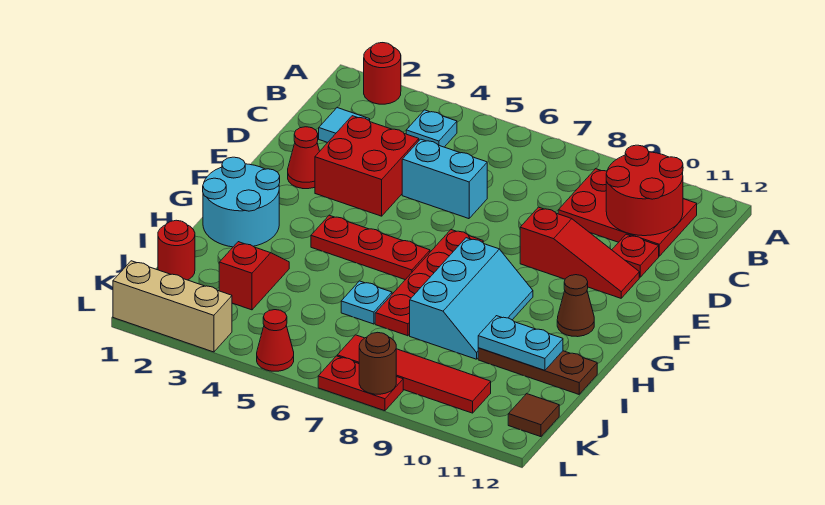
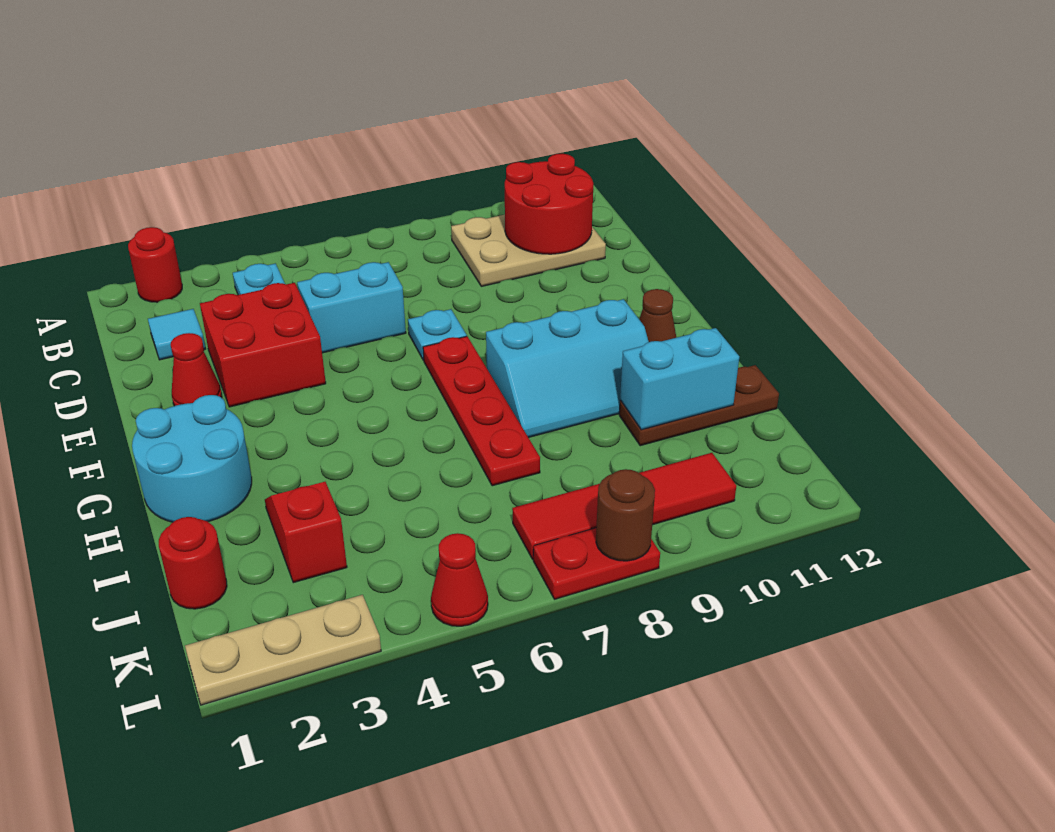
red plate B9:C11 level 1 -> tan plate B9:C11 level 1
red plate D11 level 1 -> none
red slope E9:E11 level 1 top 9 -> none
red plate G4:G6 level 1 -> none
cyan slope G8:I9 level 1 top 8 -> cyan slope G8:H10 level 1 top G
cyan plate I6 level 1 -> cyan plate E7 level 1
cyan plate I10:I11 level 2 -> cyan brick I10:I11 level 2
brown tile K12 level 1 -> none
tan brick L1:L3 level 1 -> tan plate L1:L3 level 1

